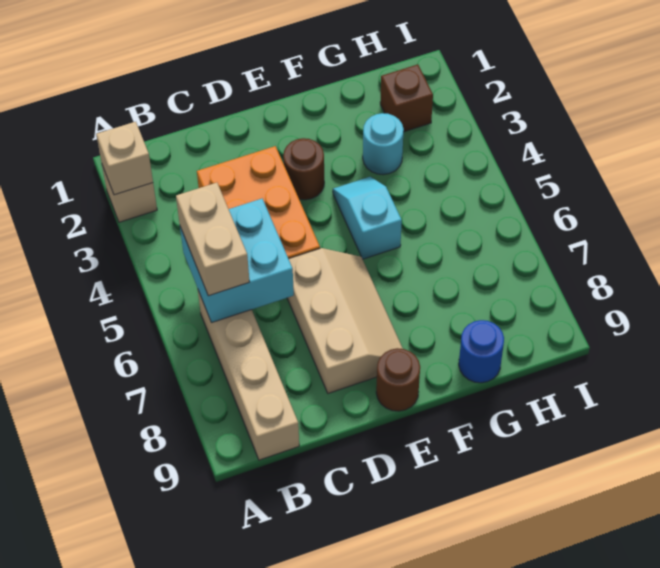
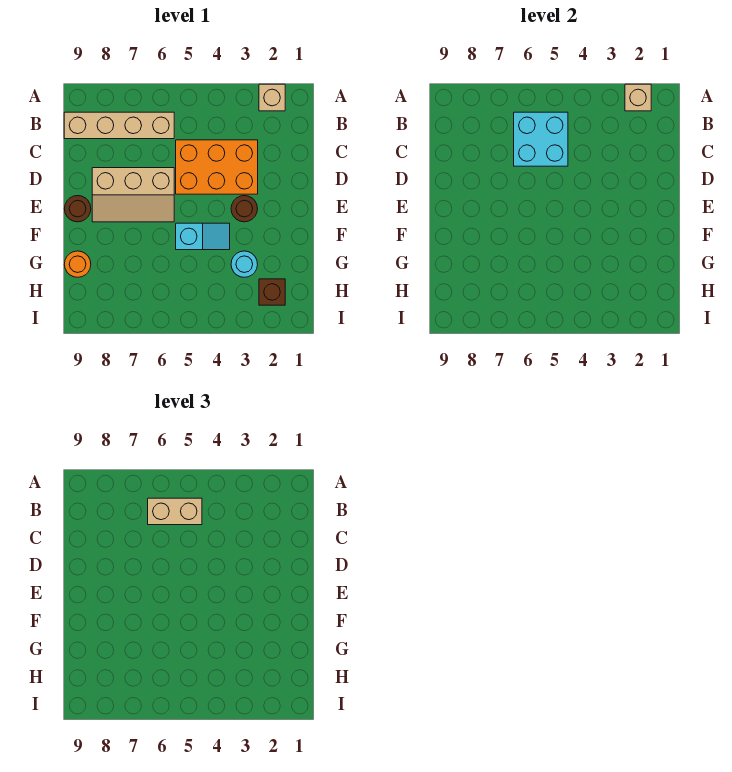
blue round brick G9 level 1 -> orange round brick G9 level 1

